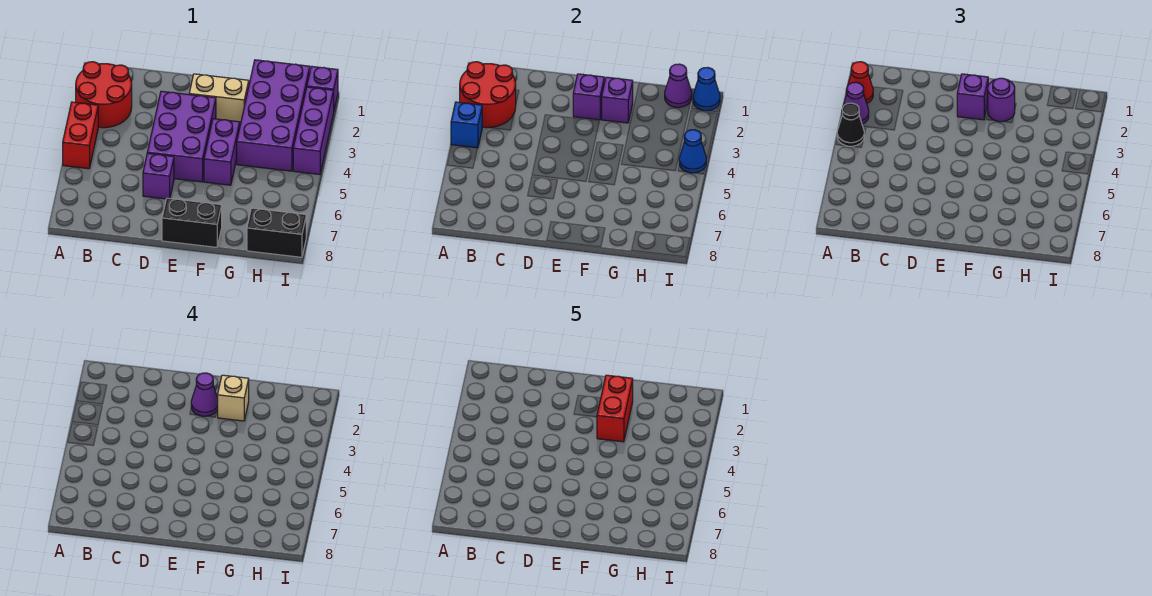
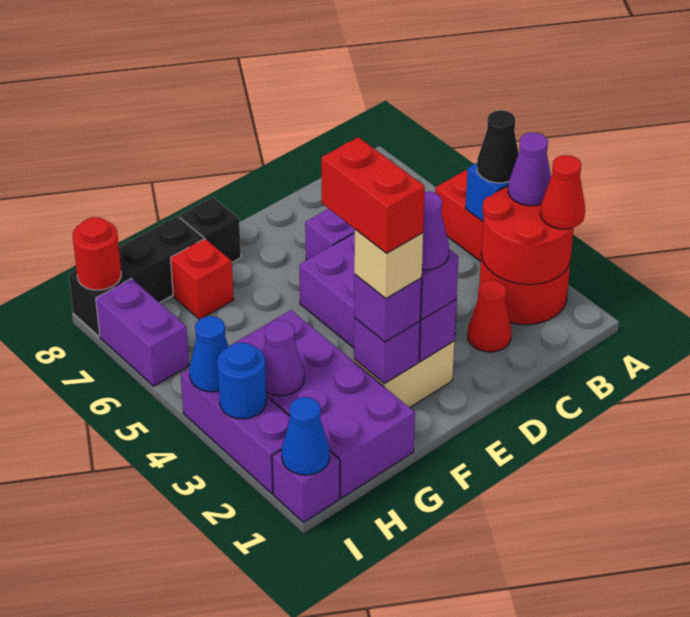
none -> red cone C2 level 1
black brick E8:F8 level 1 -> black brick F8 level 1
purple round brick F2 level 3 -> purple brick F2 level 3
purple brick F4:F5 level 1 -> purple brick I6:I7 level 1
none -> red brick G7 level 1
purple cone H1 level 2 -> purple cone H3 level 2
black brick H8:I8 level 1 -> black brick G8:I8 level 1
none -> blue round brick I3 level 2
none -> red round brick I8 level 2

